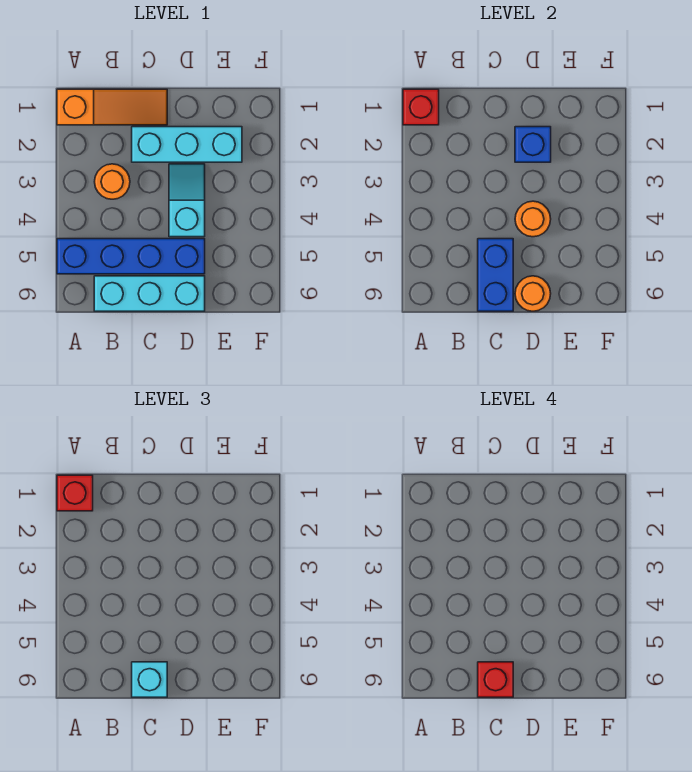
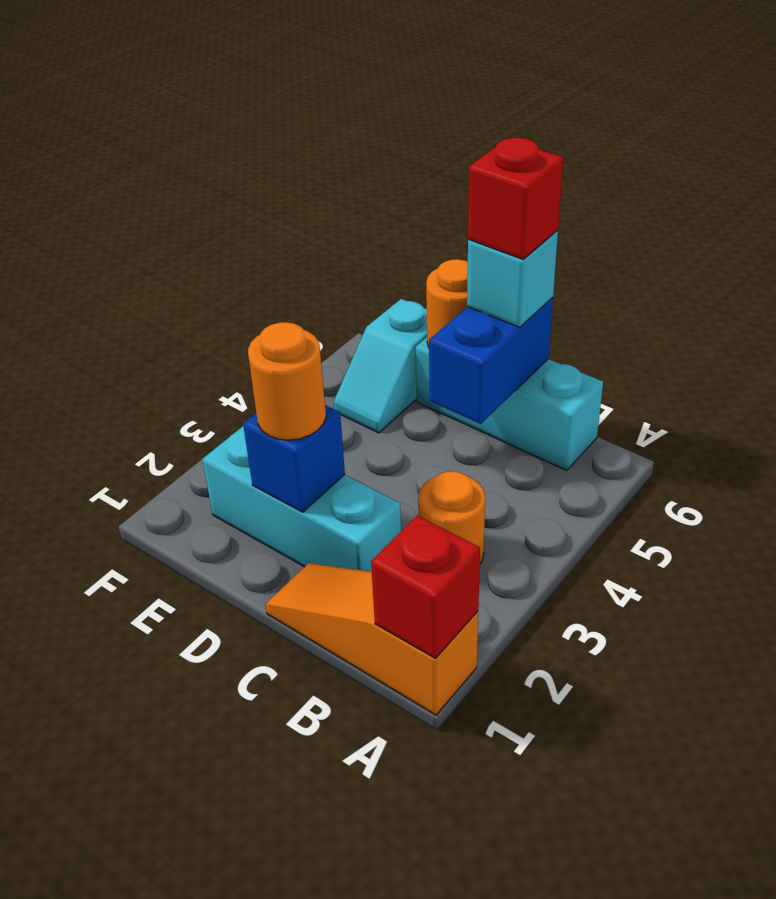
red brick A1 level 3 -> none
blue brick A5:D5 level 1 -> none
cyan slope D3:D4 level 1 top 4 -> cyan slope E5:E6 level 1 top 6
orange round brick D4 level 2 -> orange round brick D2 level 3

